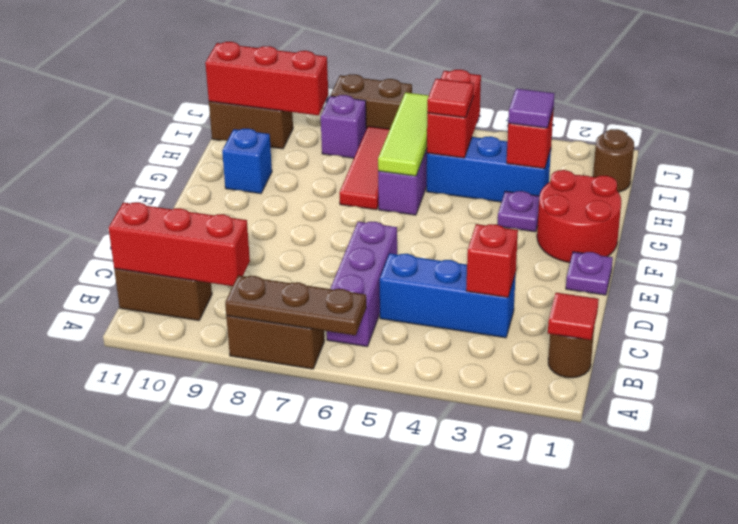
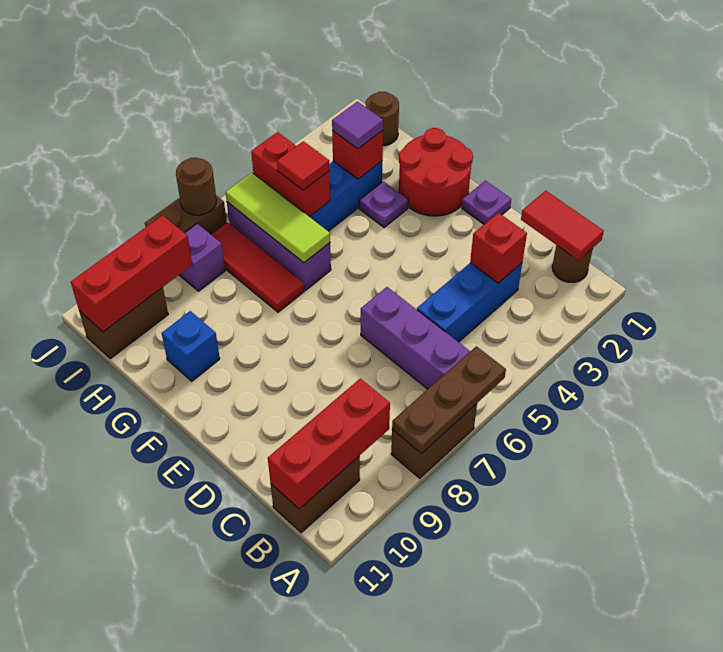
red tile B1 level 2 -> red tile B1:C1 level 2
none -> brown round brick J7 level 2

